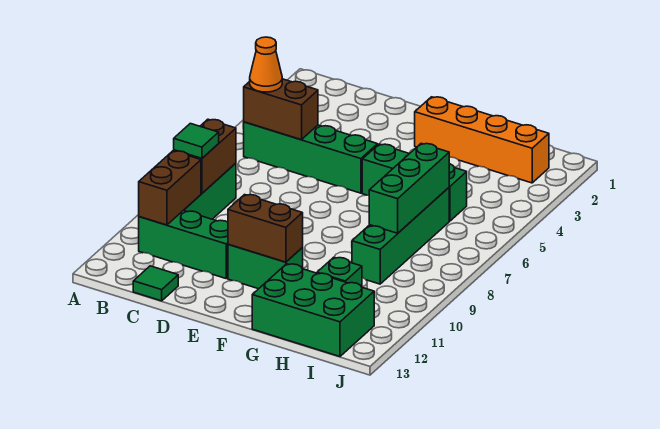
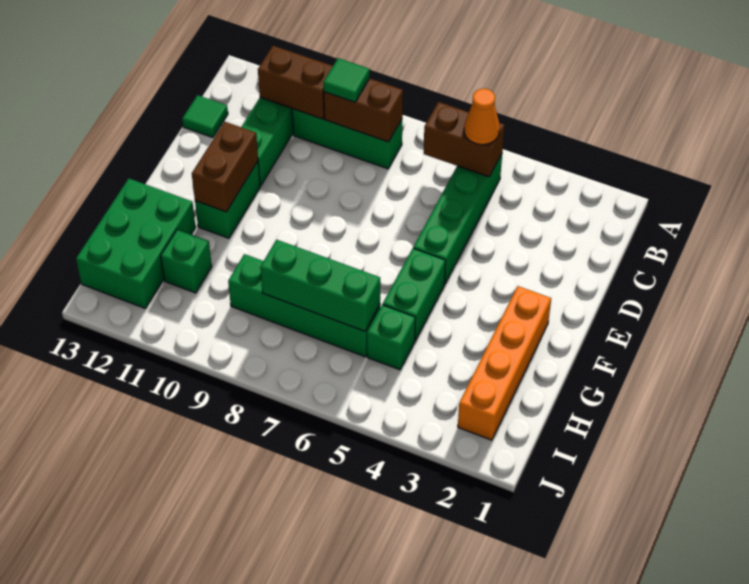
brown brick B5:C5 level 2 -> brown brick B5:B6 level 2

